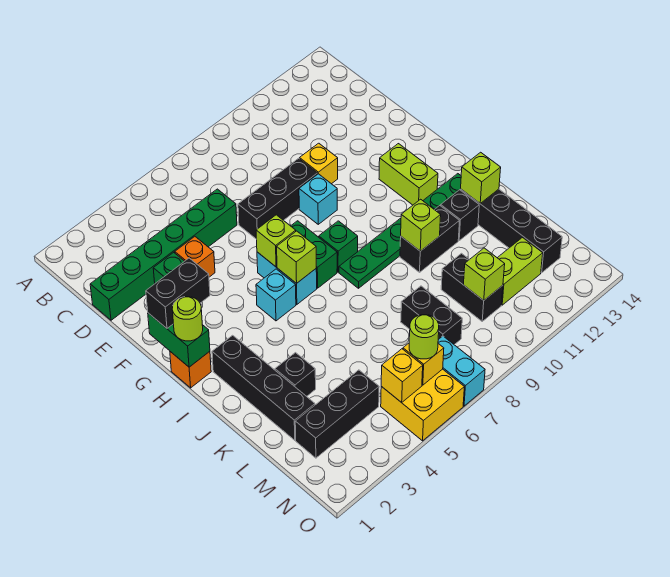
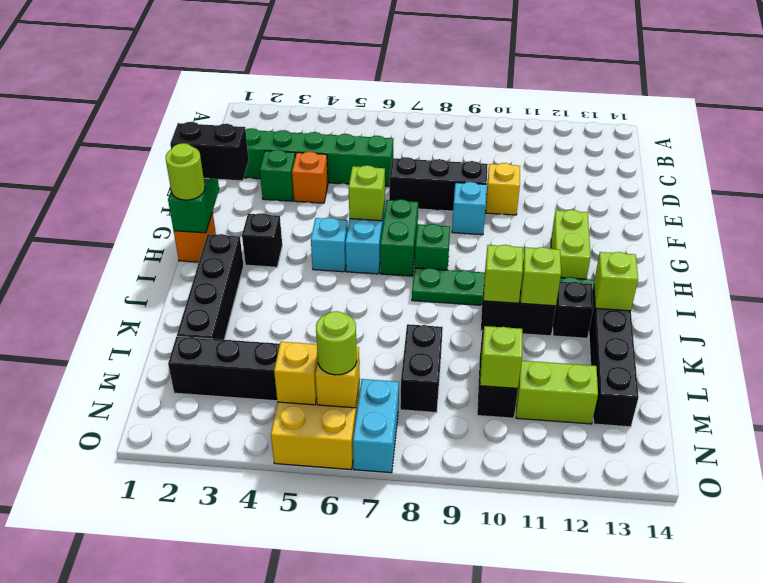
lime brick H6 level 2 -> lime brick J11 level 2
black brick K3 level 1 -> black brick H3 level 1

